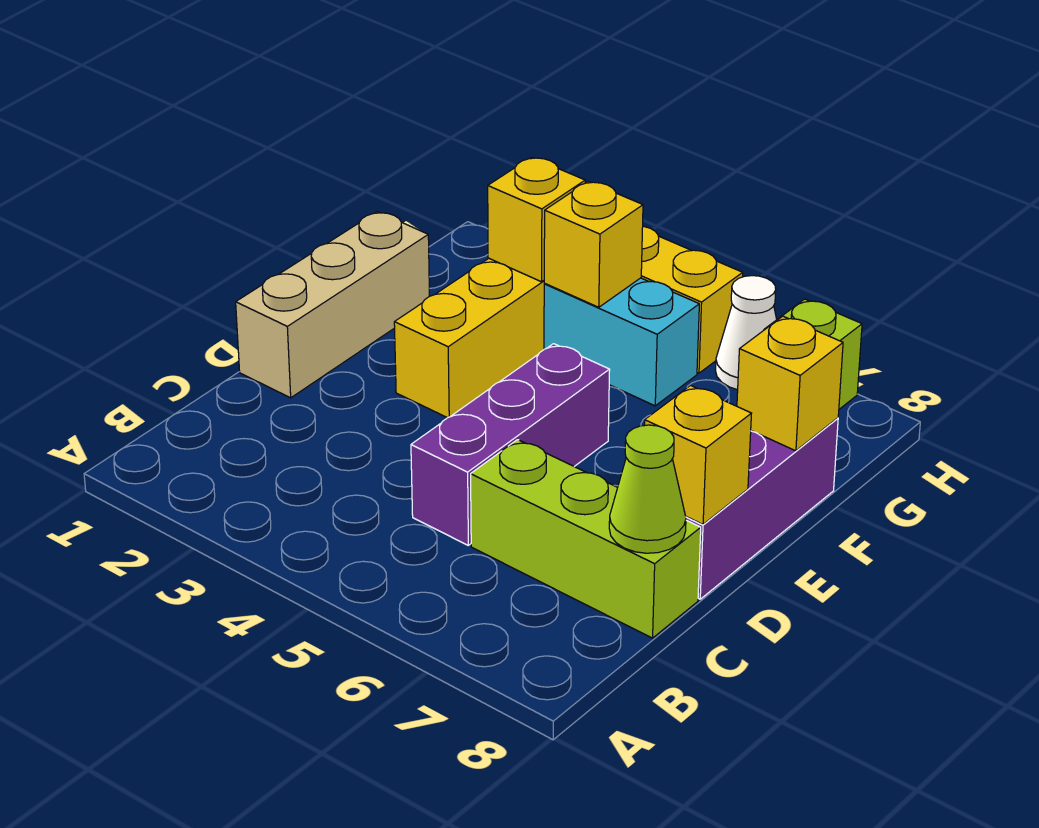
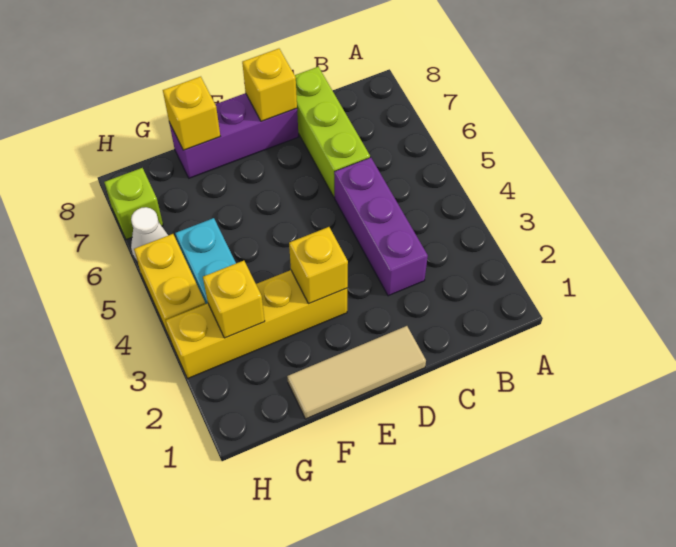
purple brick C5:E5 level 1 -> purple brick C3:C5 level 1
lime cone C8 level 2 -> none
tan brick D1:F1 level 1 -> tan tile D1:F1 level 1
yellow brick G4 level 2 -> yellow brick E3 level 2

